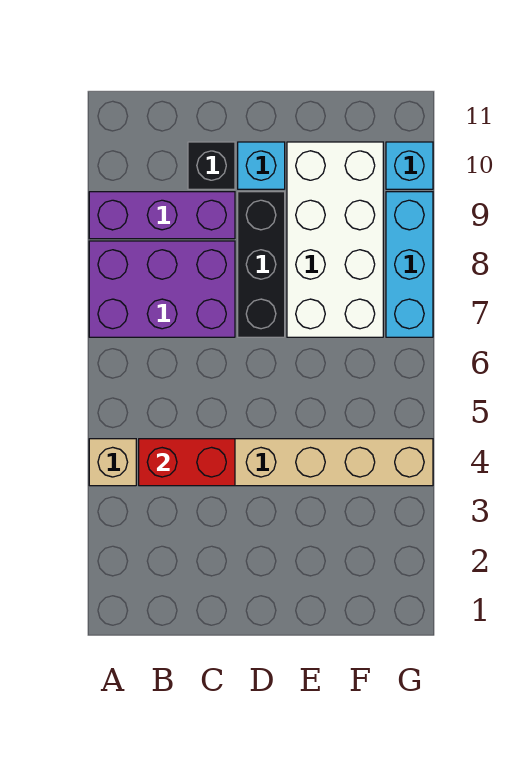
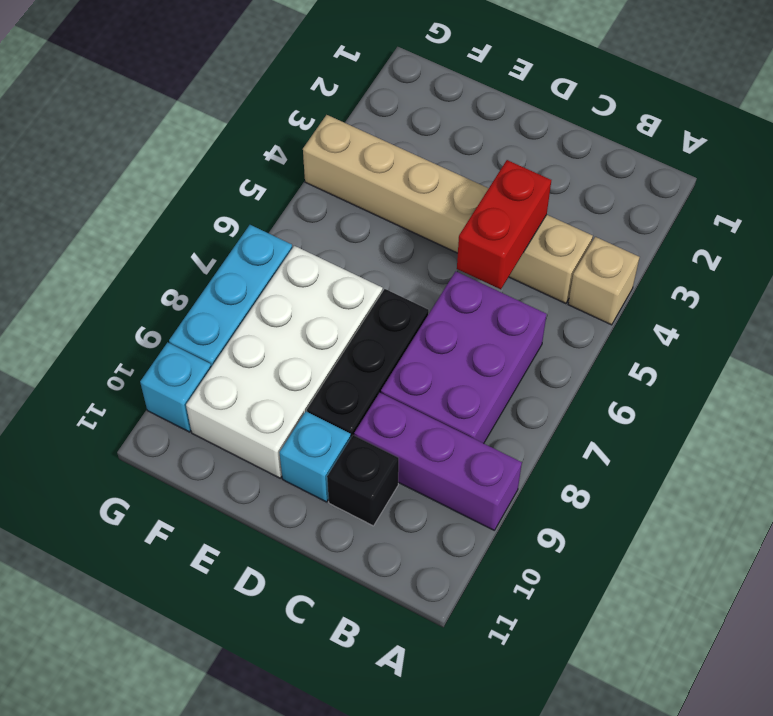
purple brick A7:C8 level 1 -> purple brick B6:C8 level 1
red brick B4:C4 level 2 -> red brick C4:C5 level 2

